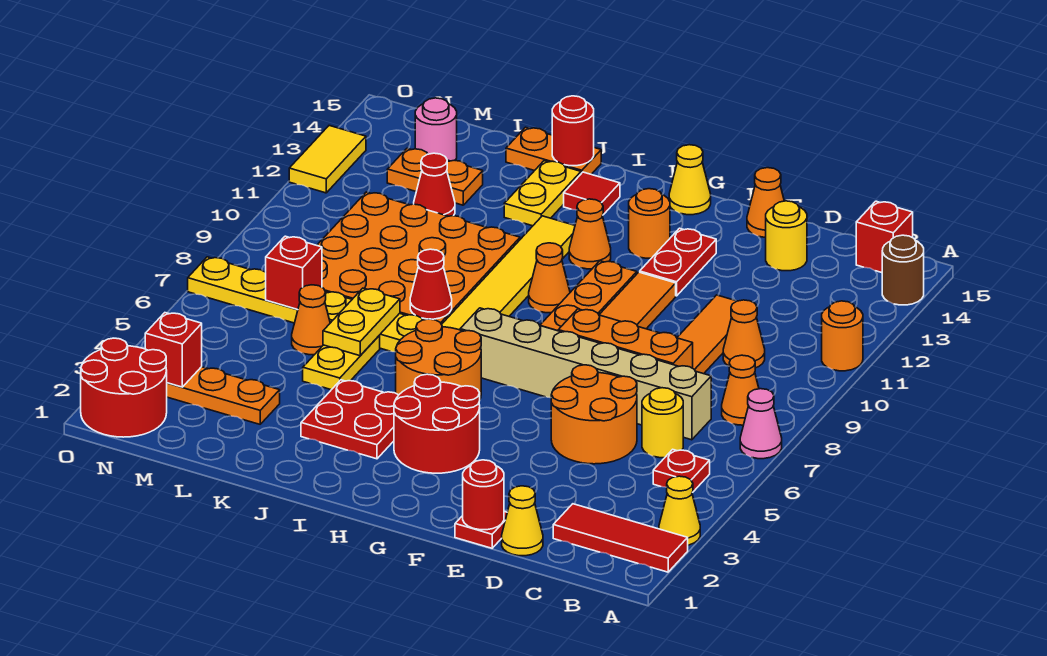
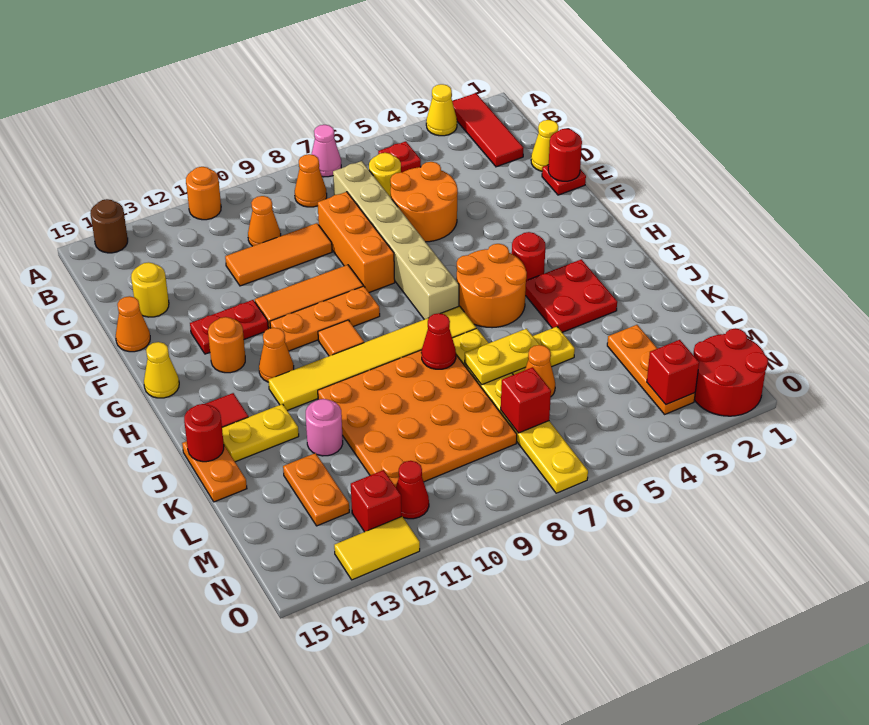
red brick B15 level 1 -> red brick N12 level 1
red round brick G3:H4 level 1 -> red round brick H4 level 1
orange cone H10 level 1 -> orange tile H10 level 1
red cone L12 level 1 -> red cone N11 level 1
pink round brick M14 level 1 -> pink round brick K12 level 1

